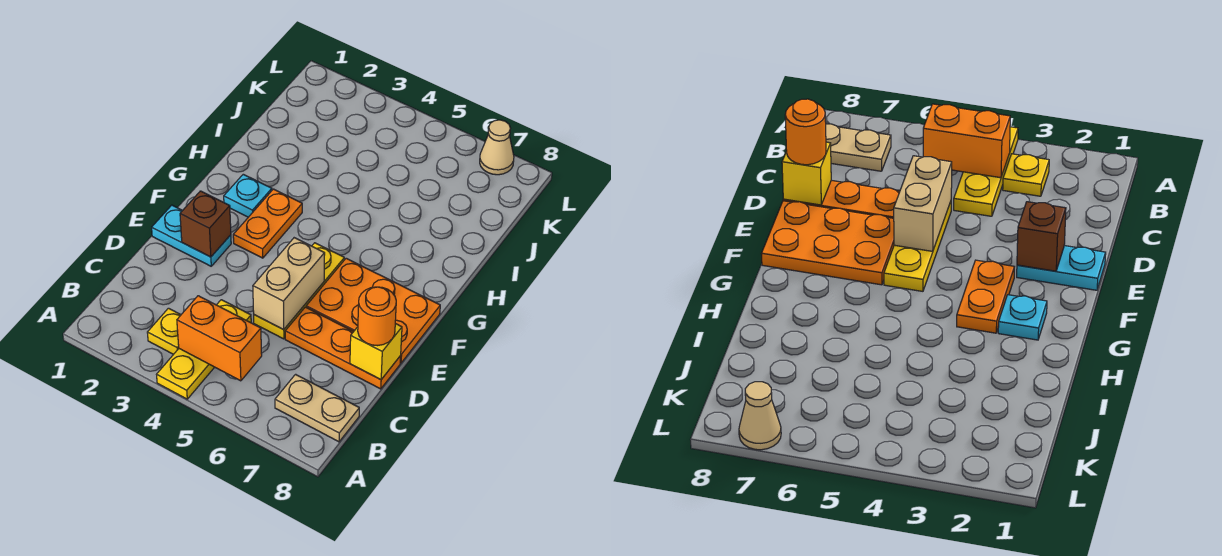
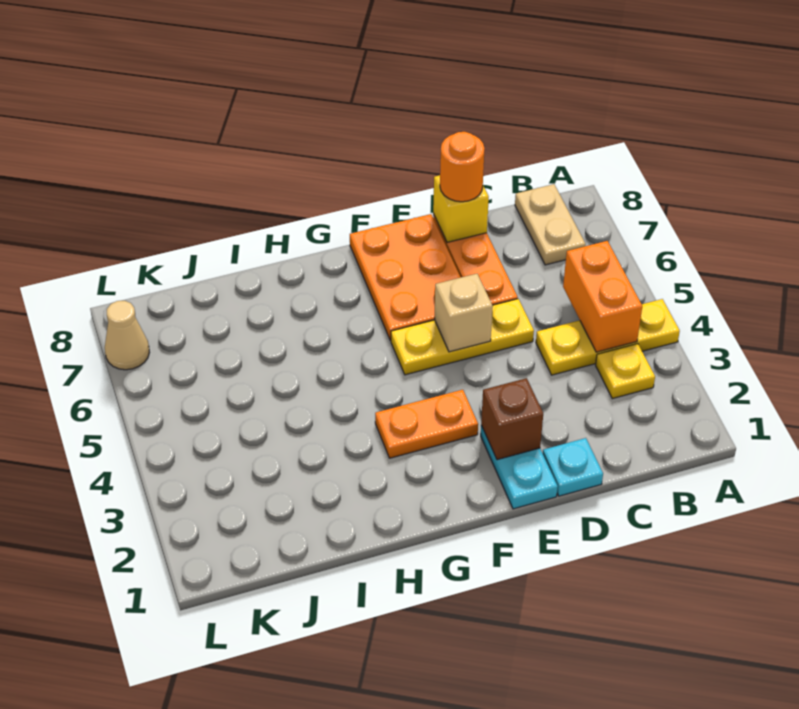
tan brick D5:E5 level 2 -> tan brick E5 level 2
cyan plate G2 level 1 -> cyan plate D1 level 1

